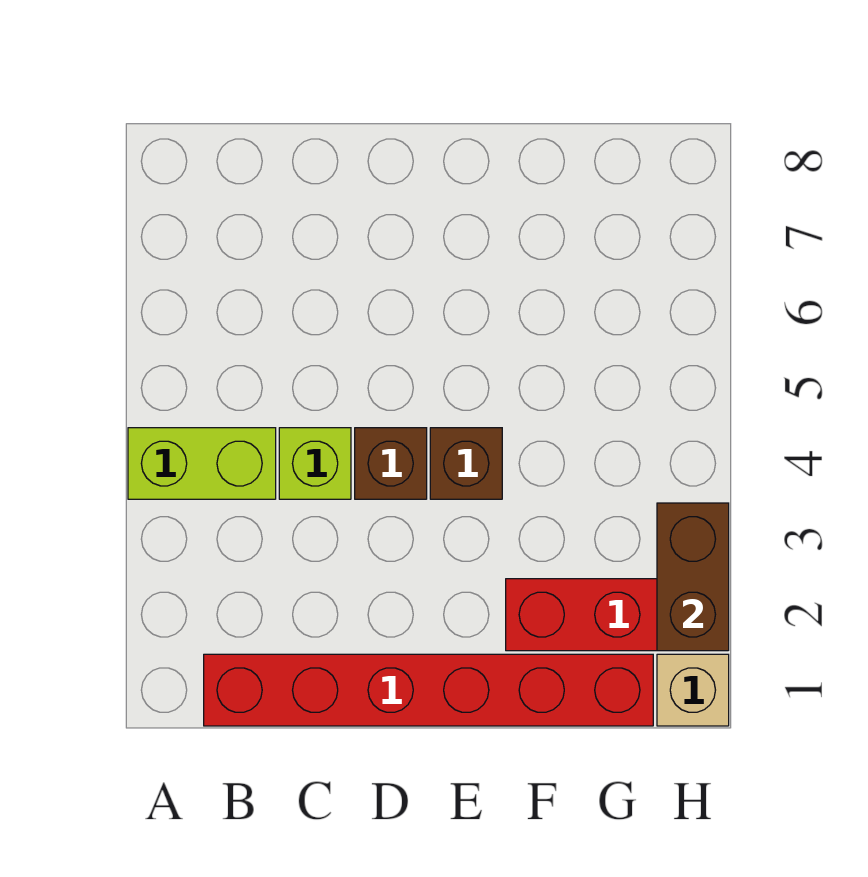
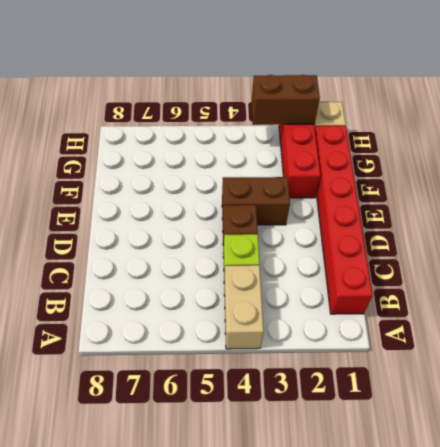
lime brick A4:B4 level 1 -> tan brick A4:B4 level 1
brown brick E4 level 1 -> brown brick E3:E4 level 1

